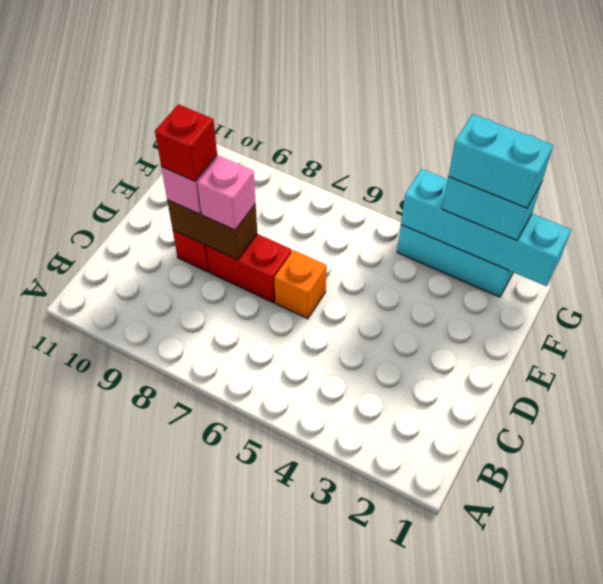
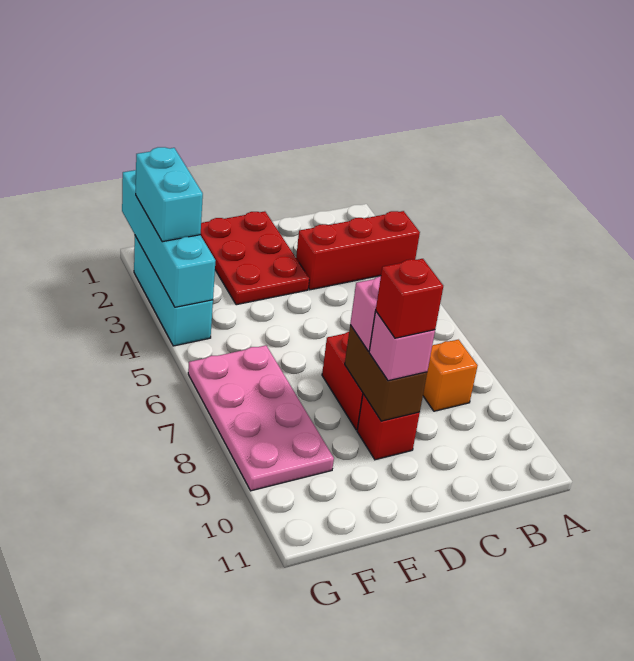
none -> red brick A3:C3 level 1
none -> red plate D1:E3 level 1
orange brick D6 level 1 -> orange brick B8 level 1
none -> pink plate F6:G9 level 1
cyan brick G2:G3 level 4 -> none

